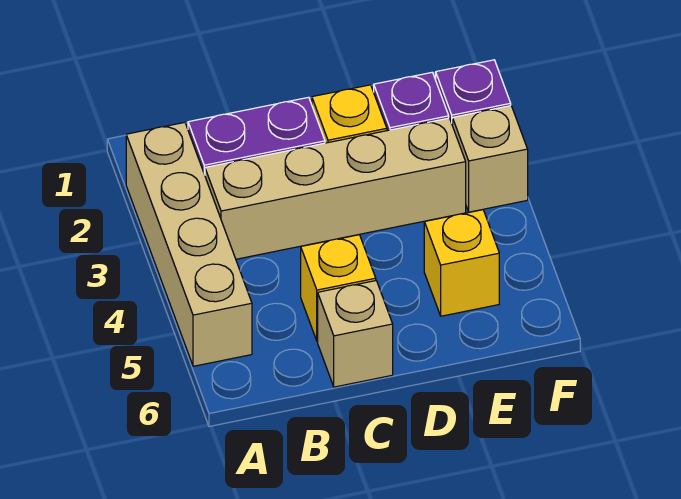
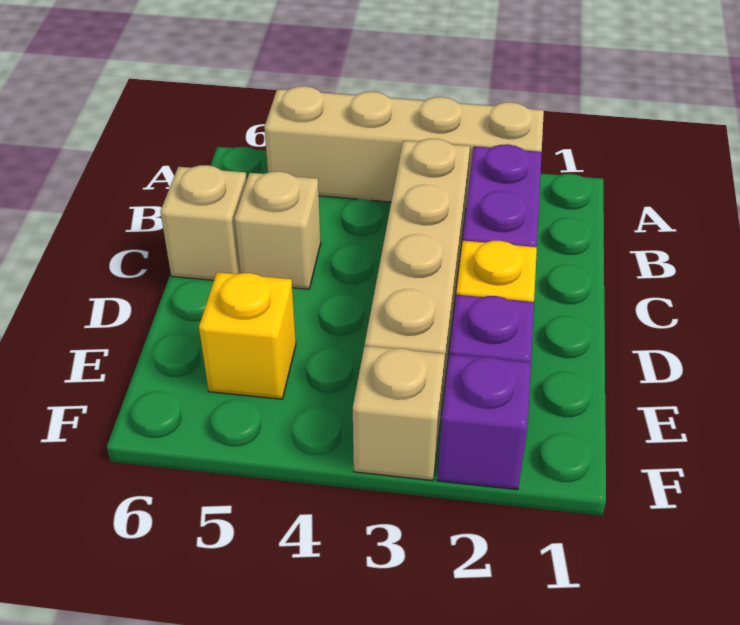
yellow brick C5 level 1 -> tan brick C5 level 1

